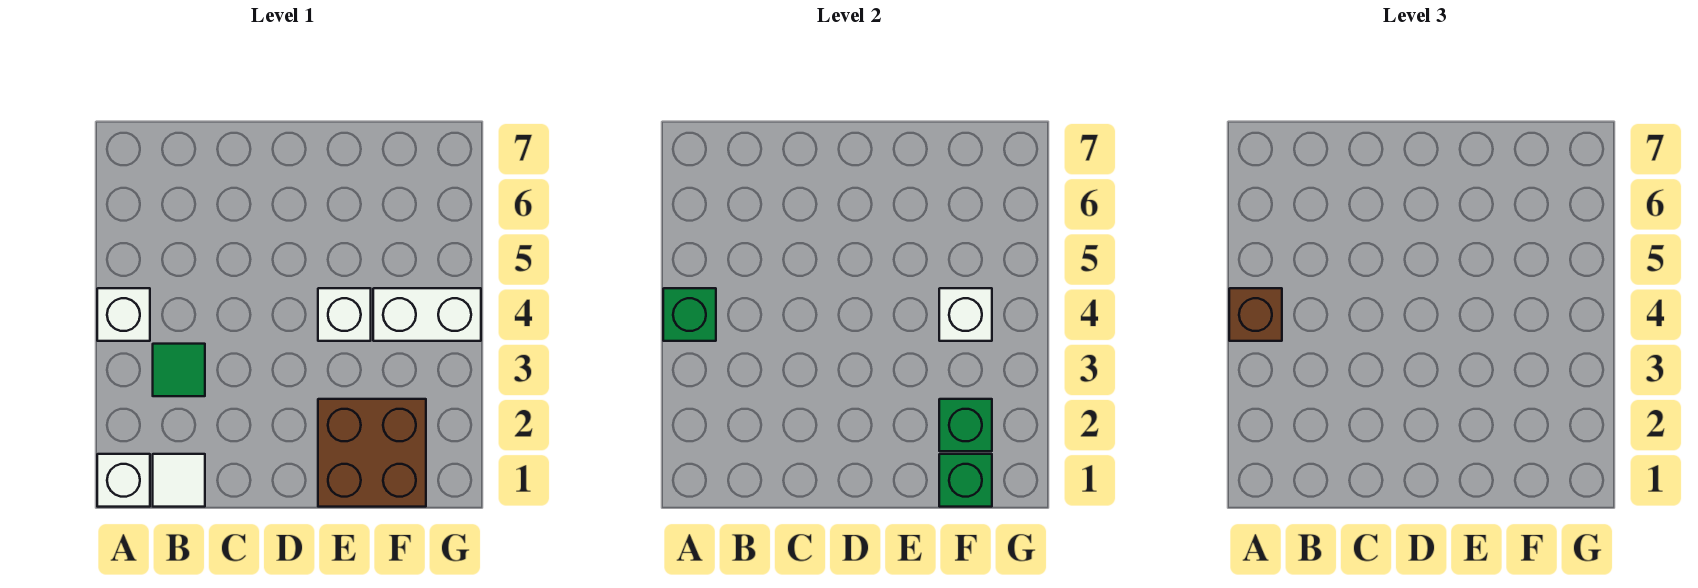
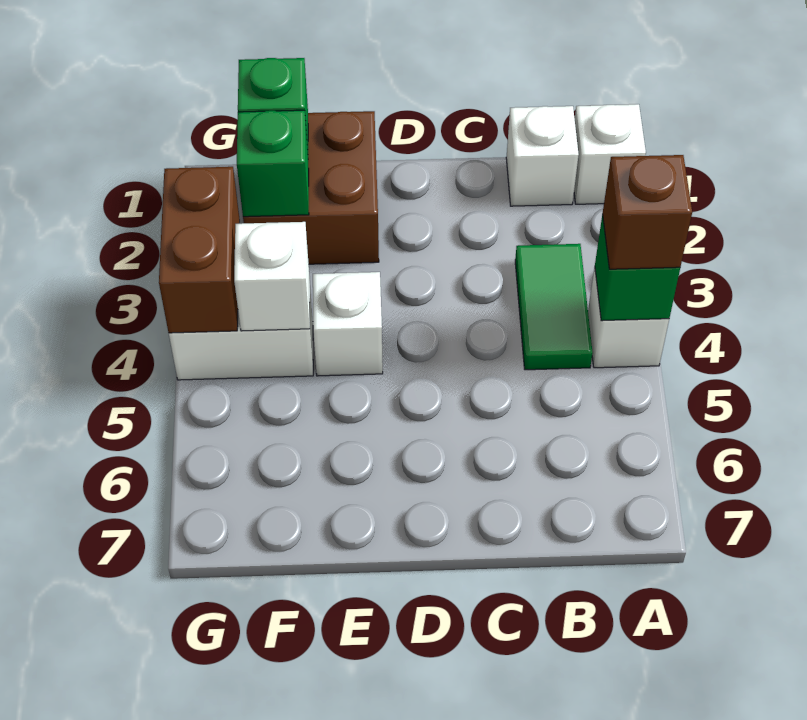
white tile B1 level 1 -> white brick B1 level 1
green tile B3 level 1 -> green tile B3:B4 level 1
none -> brown brick G3:G4 level 2

